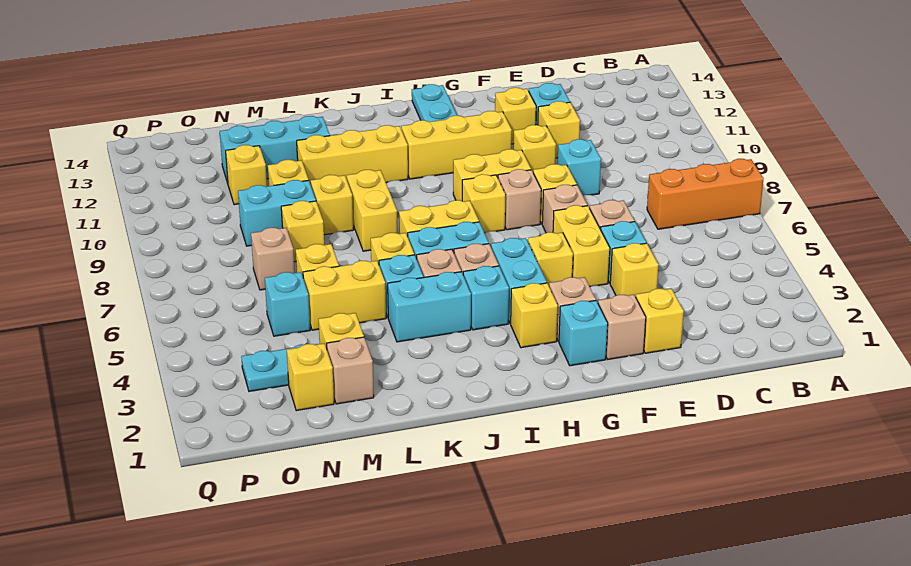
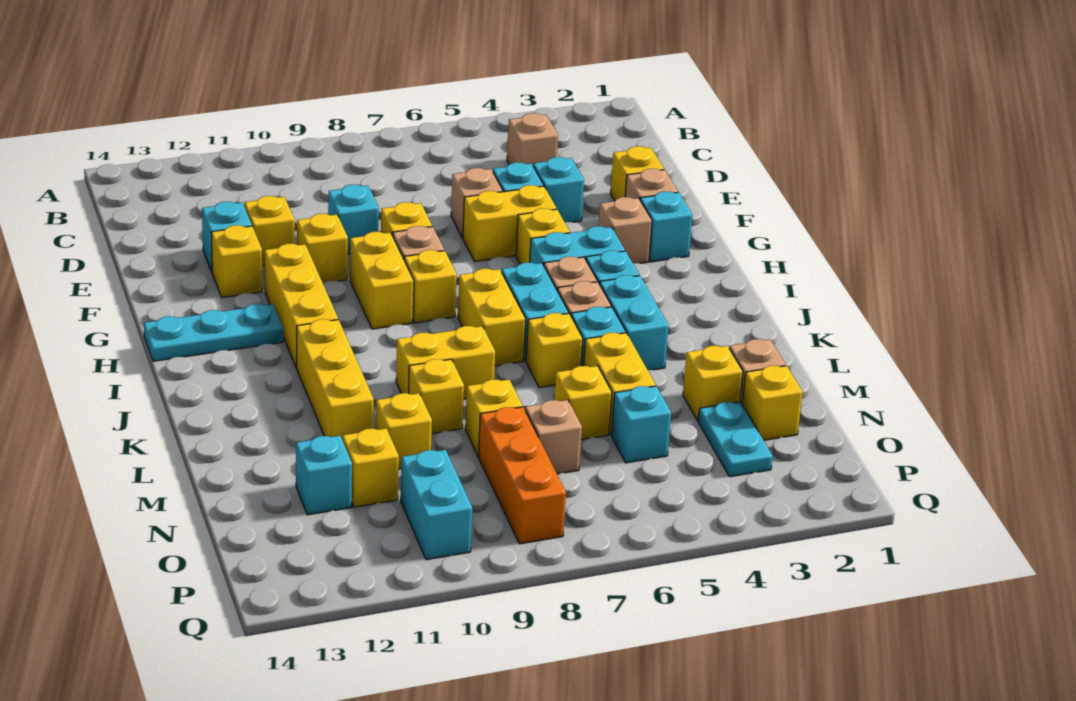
orange brick A7:C7 level 1 -> orange brick N8:P8 level 1
yellow brick E4 level 1 -> cyan brick E4 level 1
tan brick F7 level 1 -> tan brick C4 level 1
yellow brick H3 level 1 -> none
cyan brick L12:N12 level 1 -> cyan brick N12 level 1
cyan brick M9:N9 level 1 -> cyan brick O10:P10 level 1

